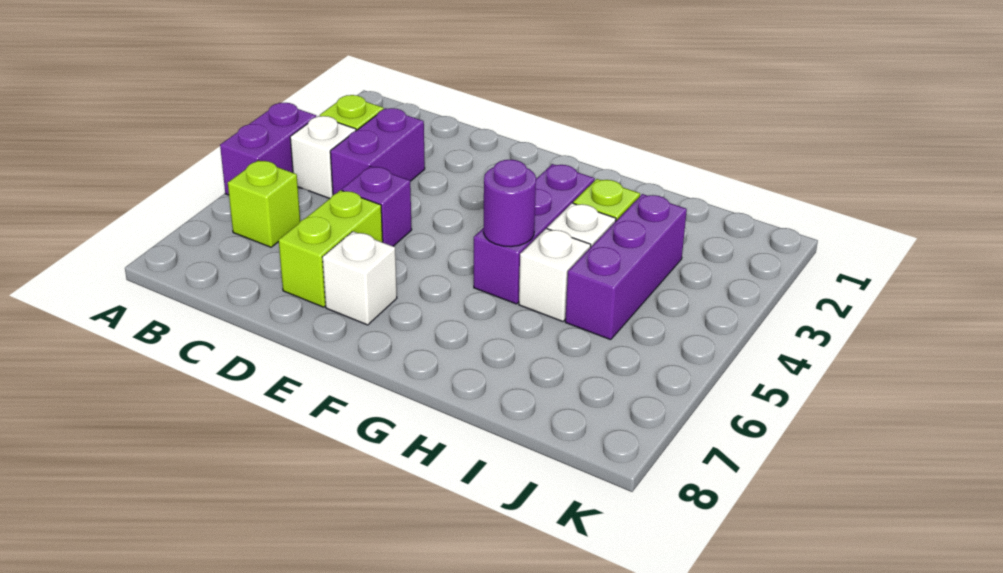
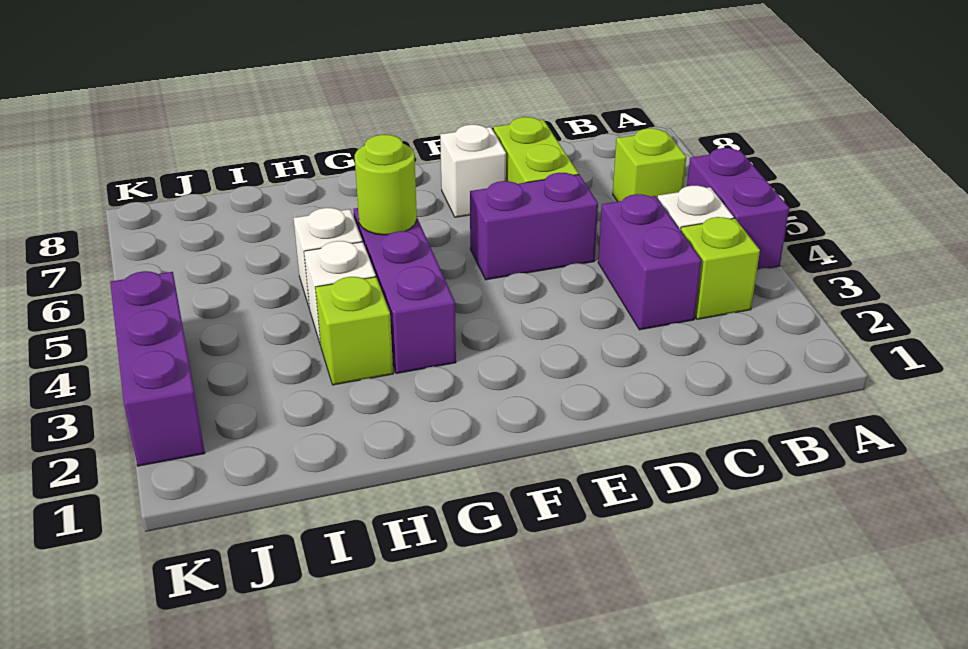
purple brick D5 level 1 -> purple brick D5:E5 level 1
purple round brick G5 level 2 -> lime round brick G5 level 2
purple brick I3:I5 level 1 -> purple brick K2:K4 level 1

